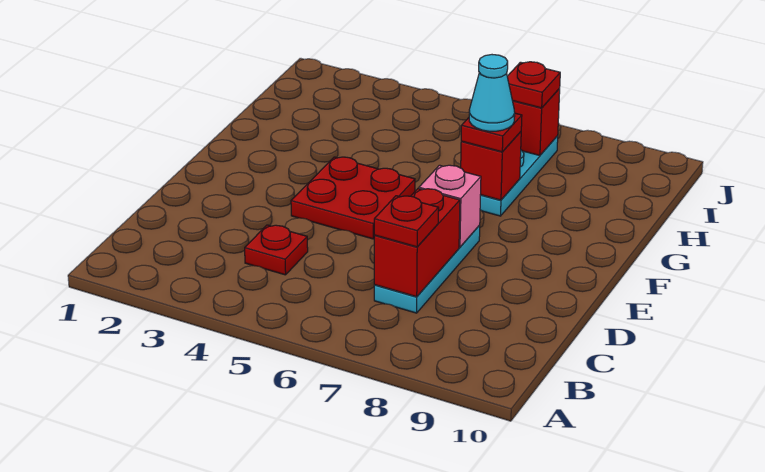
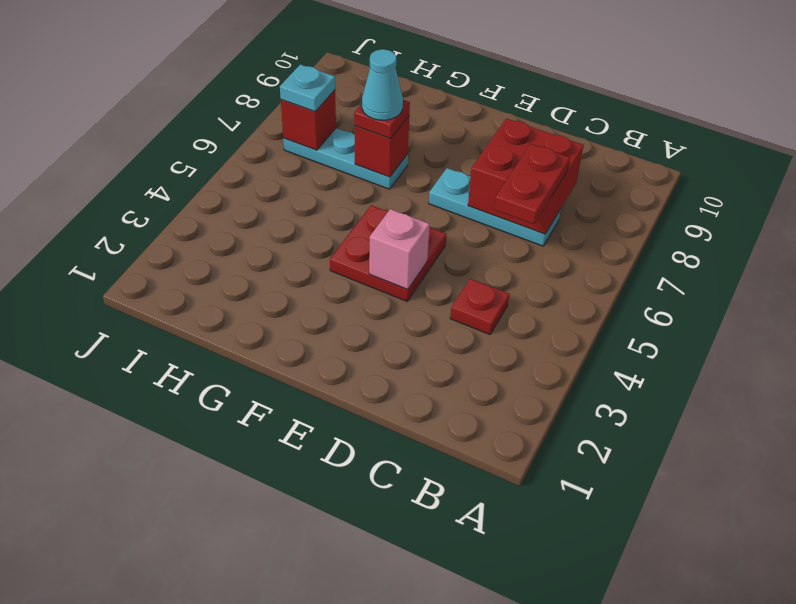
red brick C7:D7 level 2 -> red brick C7:D8 level 2
red plate C7 level 3 -> red plate C6:C7 level 3
pink brick E7 level 2 -> pink brick E4 level 2
red plate I7 level 3 -> cyan plate I7 level 3

